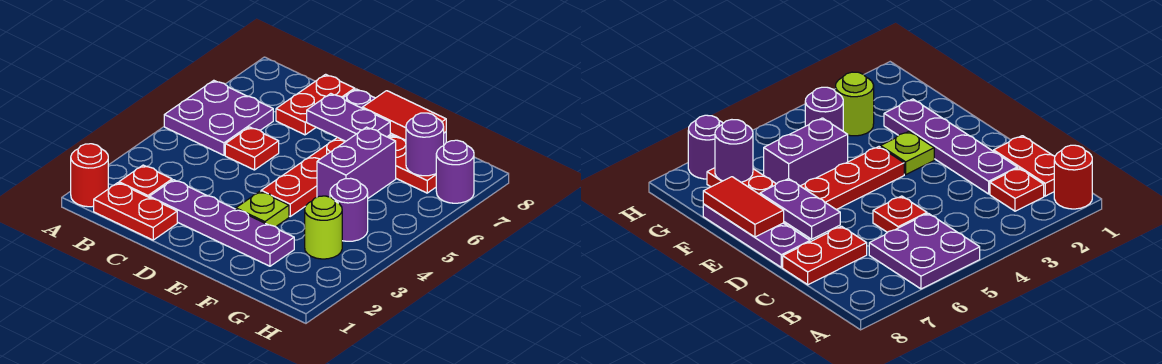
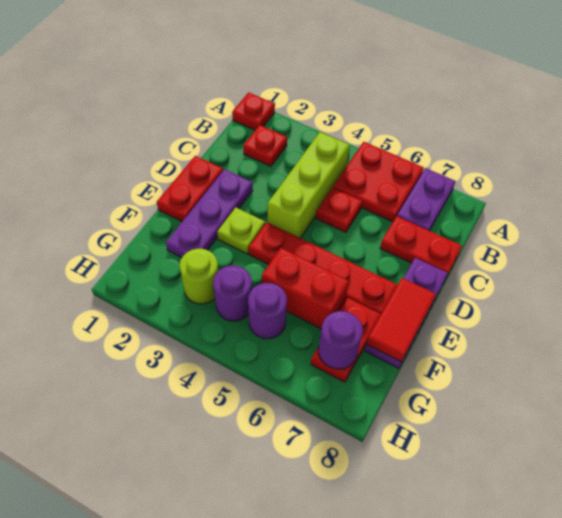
red round brick A1 level 1 -> red plate A1 level 1
purple plate A5:B6 level 1 -> red plate A5:B6 level 1
red plate B1:C1 level 1 -> red plate D1:E1 level 1
none -> lime brick B4:D4 level 1
purple plate C2:F2 level 1 -> purple plate D2:F2 level 1
purple plate D7:E7 level 2 -> purple plate A7:B7 level 1
purple brick F5:F6 level 1 -> red brick F5:F6 level 1
purple round brick H7 level 1 -> purple round brick G5 level 1

